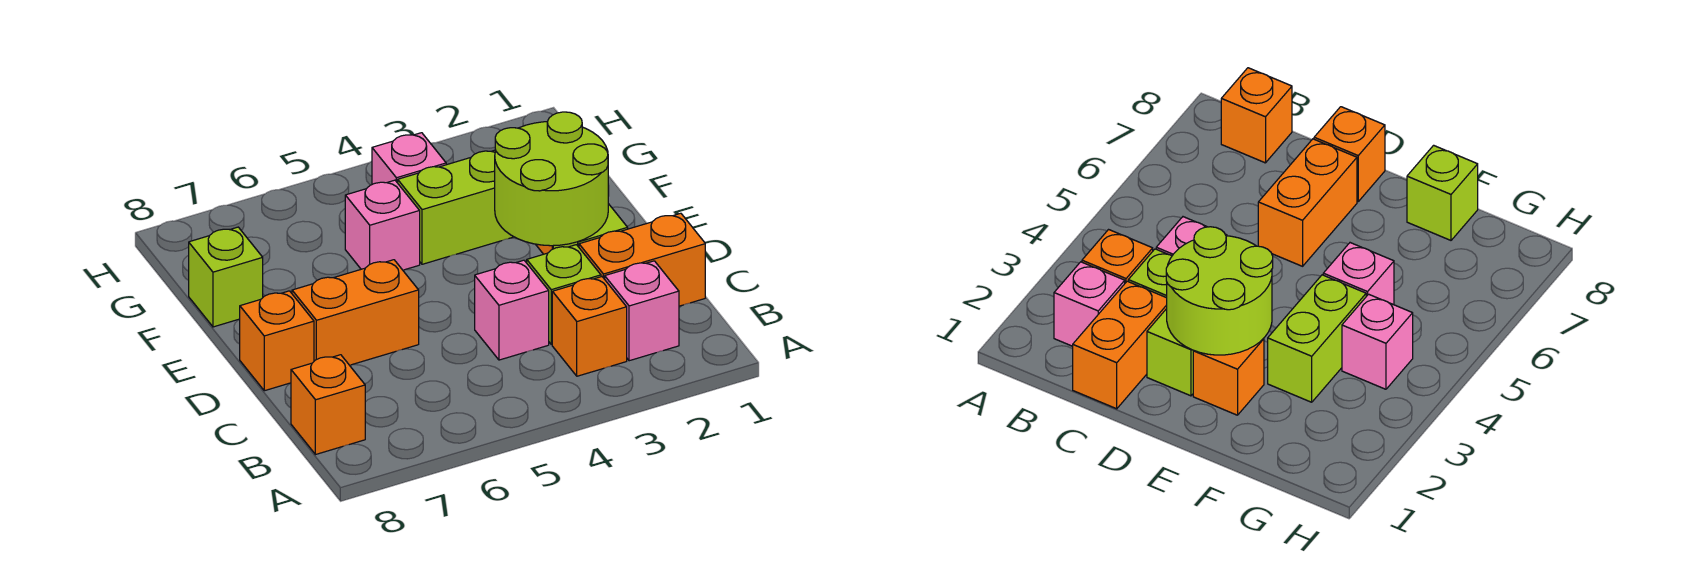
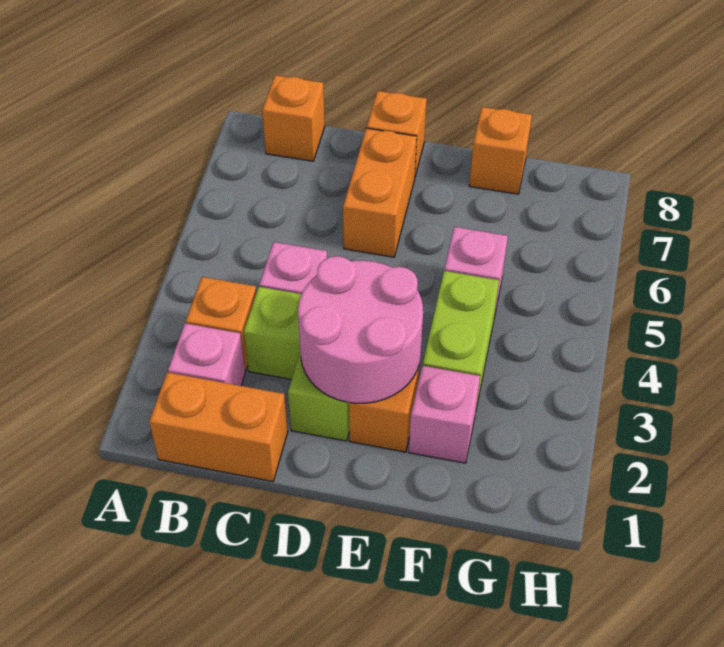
orange brick C1:C2 level 1 -> orange brick B1:C1 level 1
lime round brick D2:E3 level 2 -> pink round brick D2:E3 level 2
lime brick F8 level 1 -> orange brick F8 level 1
pink brick G4 level 1 -> pink brick F2 level 1

